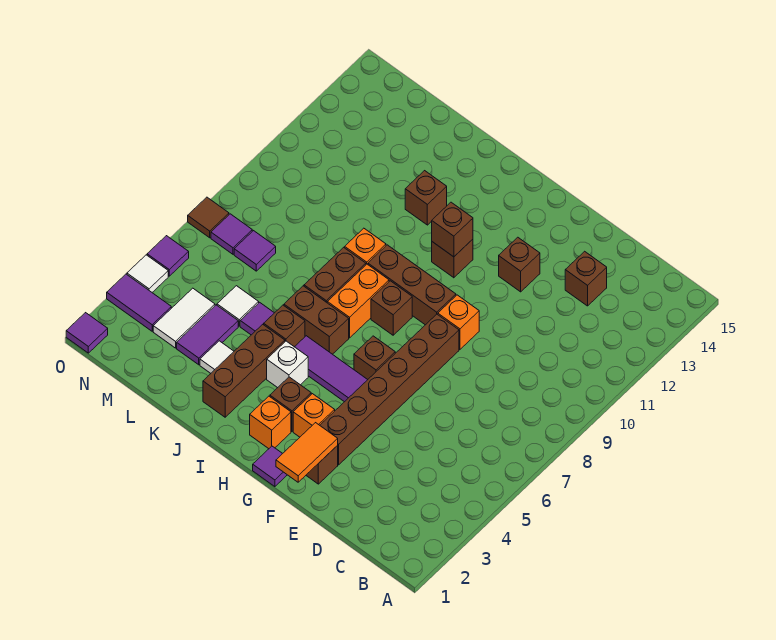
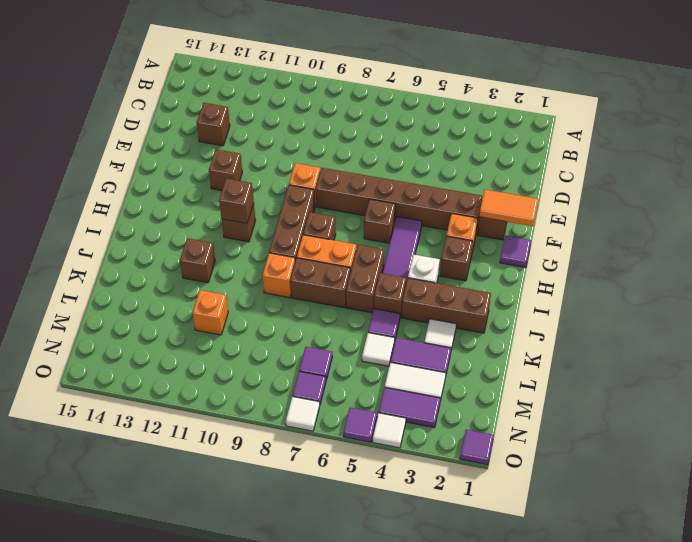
orange brick H2 level 1 -> orange brick L11 level 1
purple tile N3:O3 level 1 -> purple tile N3:N4 level 1
brown tile O7 level 1 -> white tile O7 level 1

